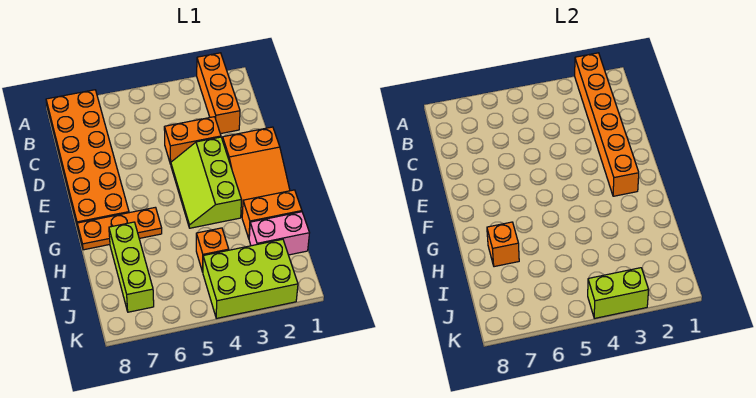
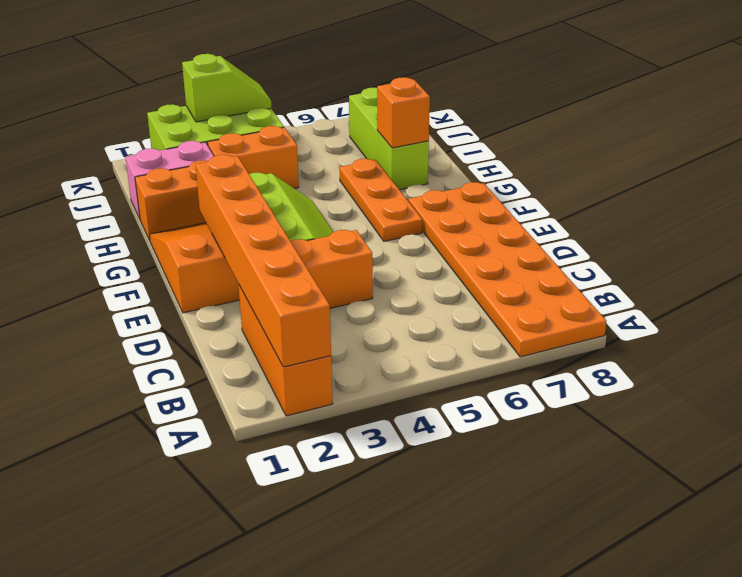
orange plate G6:G8 level 1 -> orange plate F6:H6 level 1
orange brick I4 level 1 -> orange brick I3:I4 level 1
lime brick K3:K4 level 2 -> lime slope K3:K4 level 2 top 3

